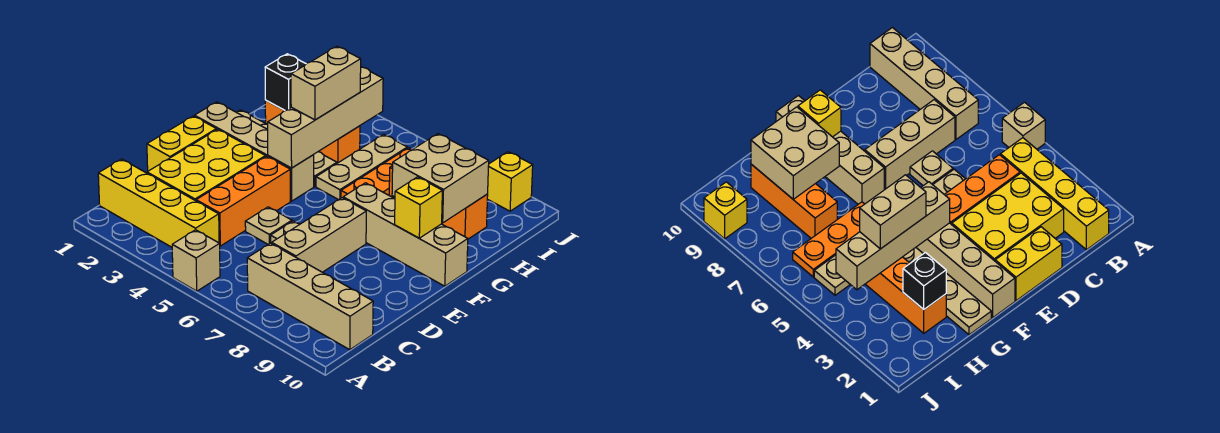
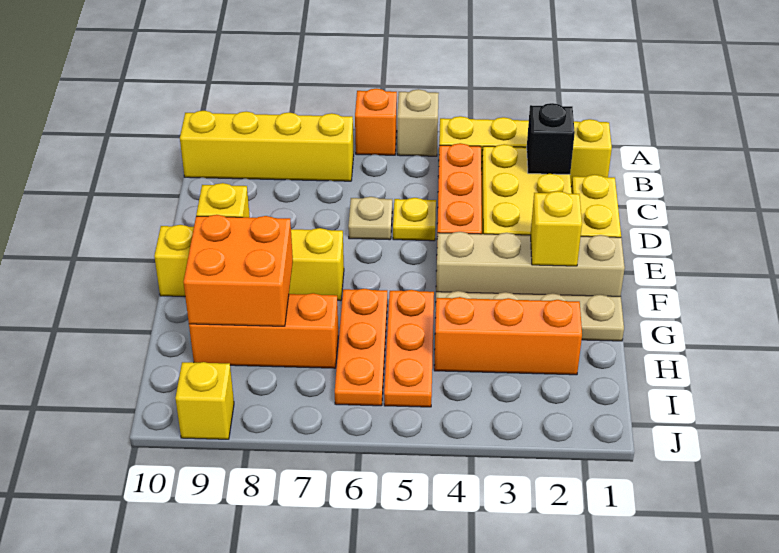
none -> orange brick A6 level 1
tan brick B7:B10 level 1 -> yellow brick B7:B10 level 1
tan brick C7:E7 level 1 -> none
tan plate D5 level 1 -> yellow plate D5 level 1
none -> yellow brick F2 level 2
tan brick F4:I4 level 2 -> none
tan brick F7:F10 level 1 -> yellow brick F7:F10 level 1
tan brick G4:H4 level 3 -> none
tan plate G5:I5 level 1 -> orange plate G5:I5 level 1
tan brick G8:H9 level 2 -> orange brick G8:H9 level 2
black brick H2 level 2 -> black brick C2 level 2

